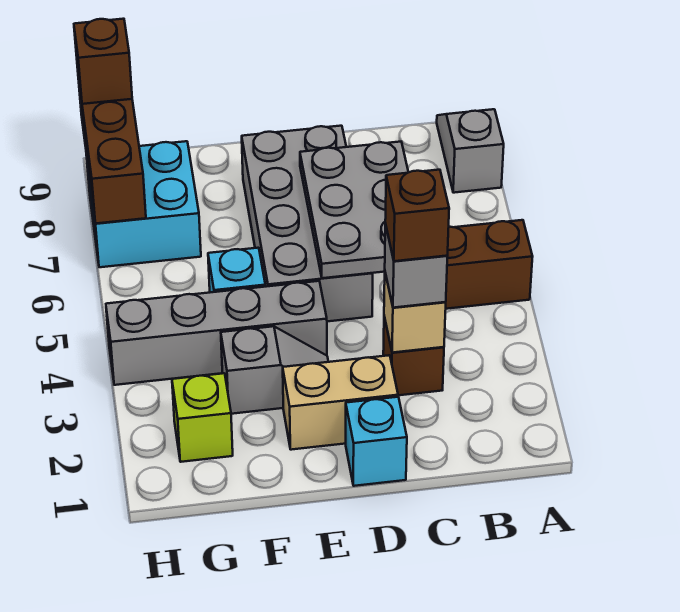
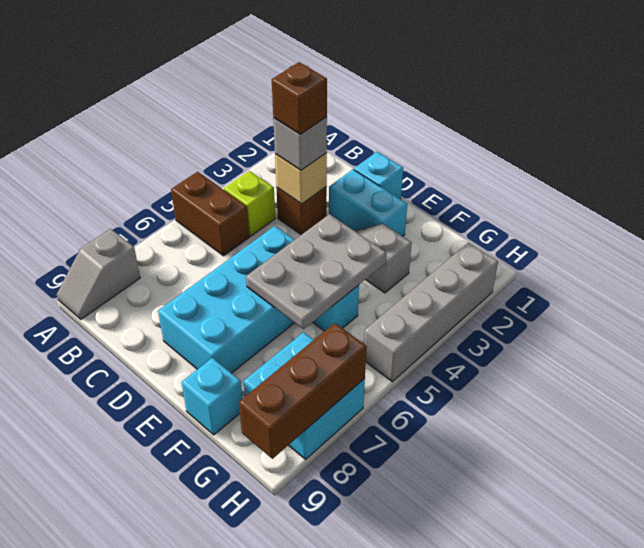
grey plate C5:D7 level 2 -> grey plate E4:F6 level 2
tan brick D2:E2 level 1 -> cyan brick D2:E2 level 1
grey brick D5:E8 level 1 -> cyan brick D5:E8 level 1
grey brick E4:H4 level 1 -> grey brick H2:H5 level 1
none -> cyan brick F9 level 1
lime brick G2 level 1 -> lime brick B4 level 1
brown brick H9 level 3 -> none

